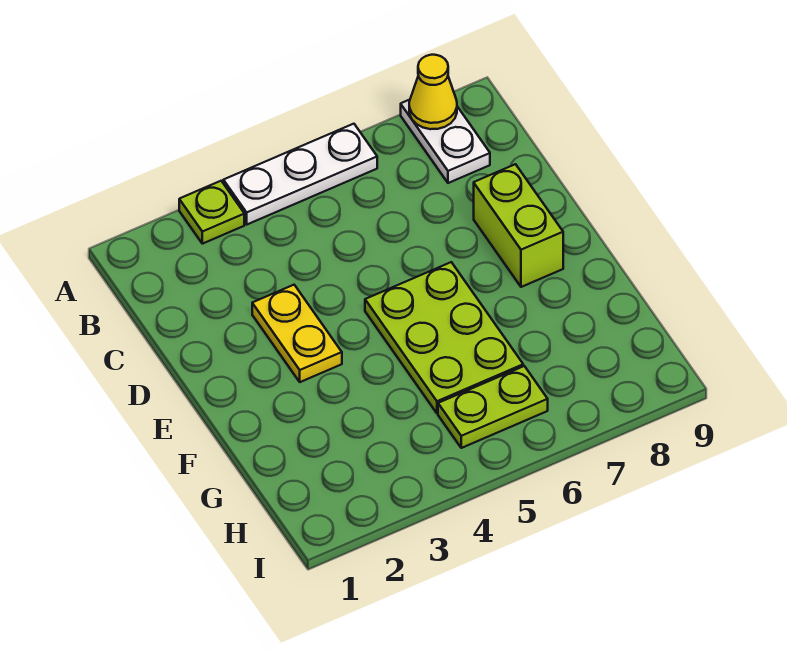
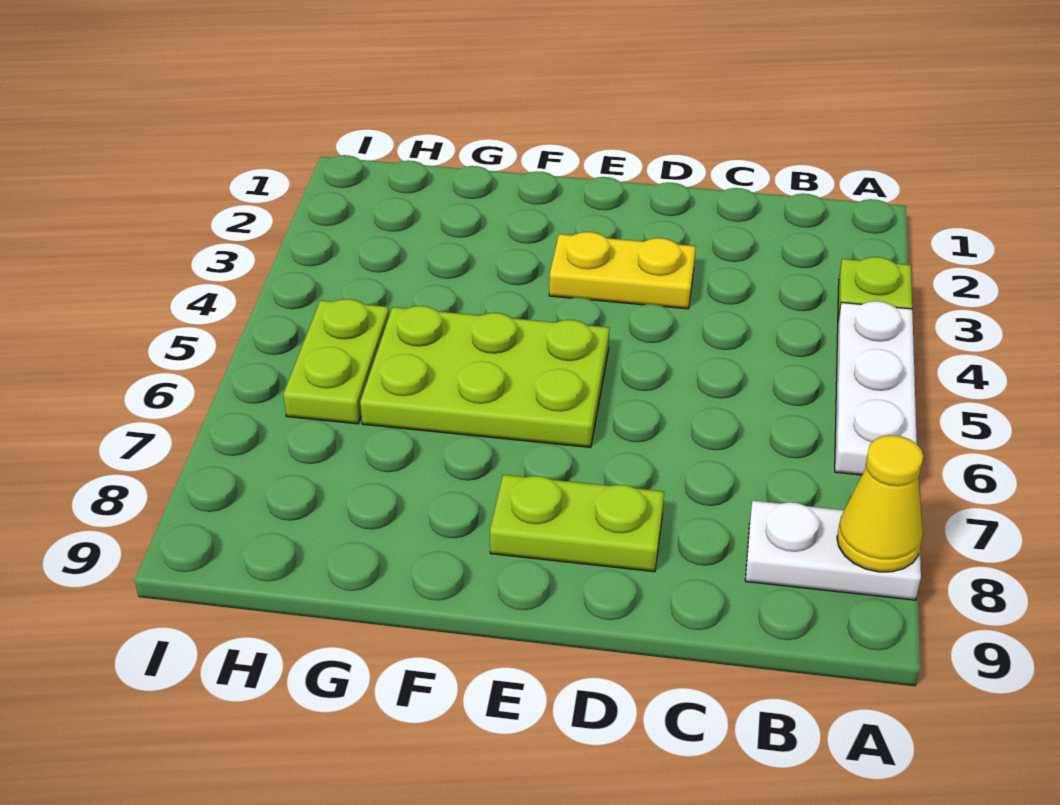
lime brick D8:E8 level 1 -> lime plate D8:E8 level 1

